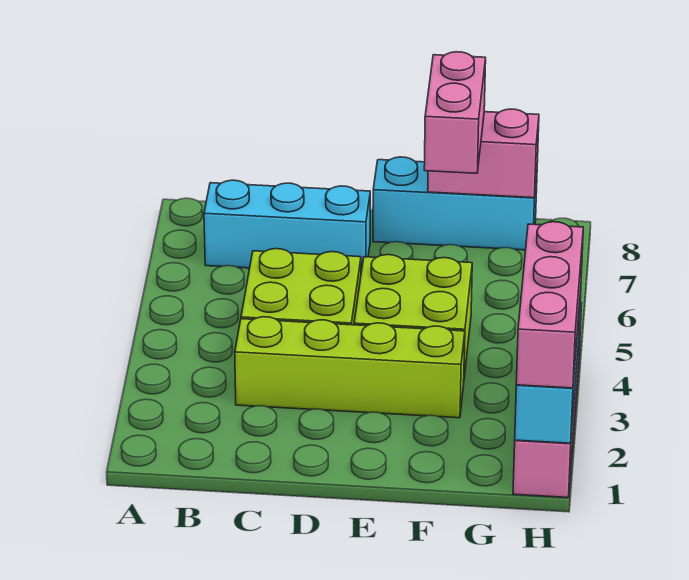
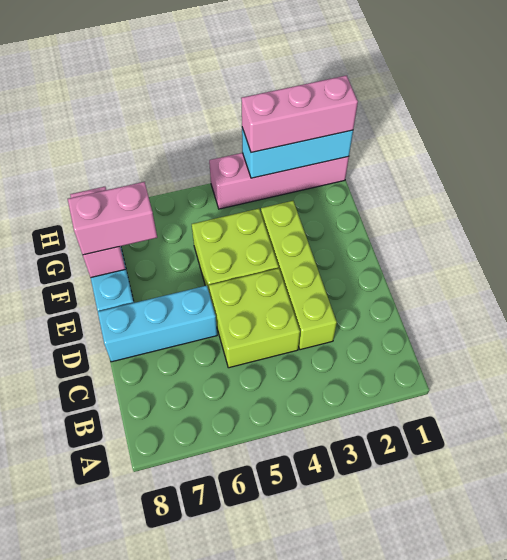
cyan brick B7:D7 level 1 -> cyan brick D6:D8 level 1

